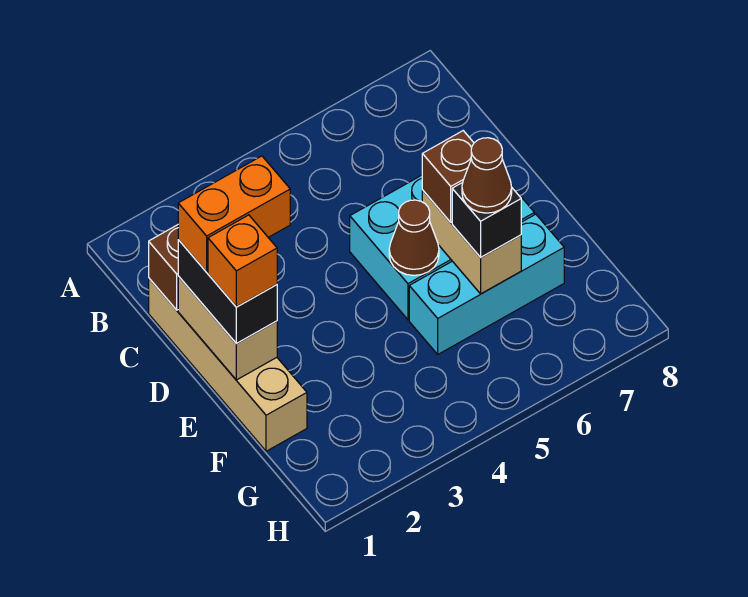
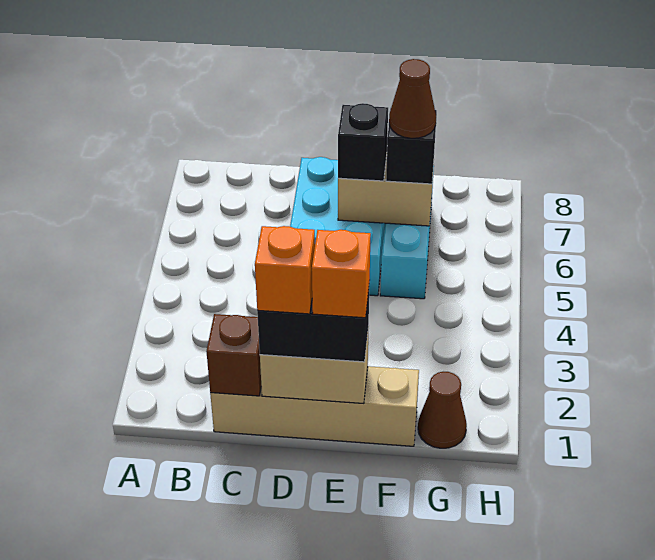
orange brick D1:D2 level 4 -> orange brick D1 level 4
brown cone E5 level 2 -> brown cone G1 level 1
brown brick E6 level 3 -> black brick E6 level 3

